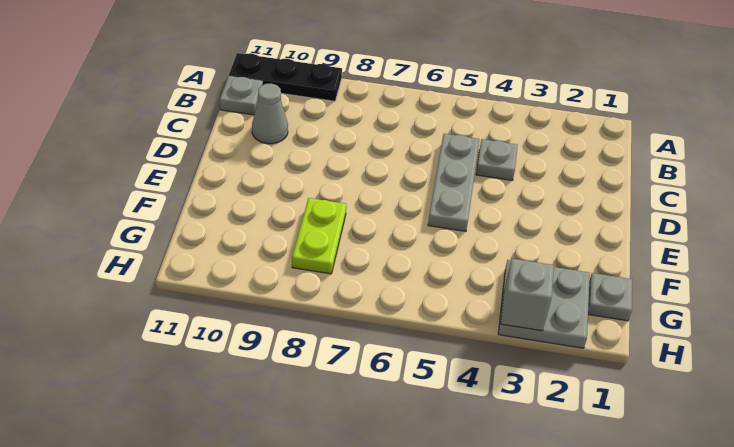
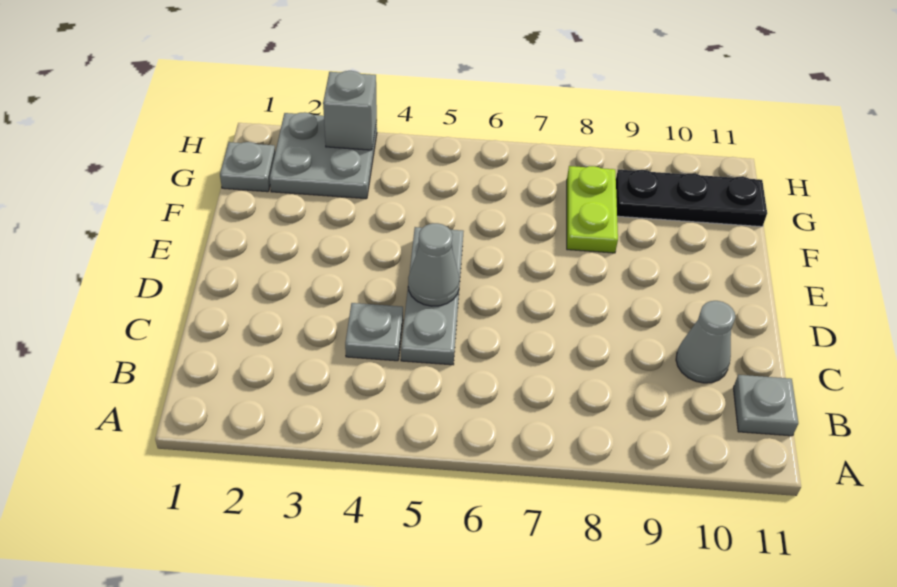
black plate A9:A11 level 1 -> black plate G9:G11 level 1
none -> grey cone D5 level 2

